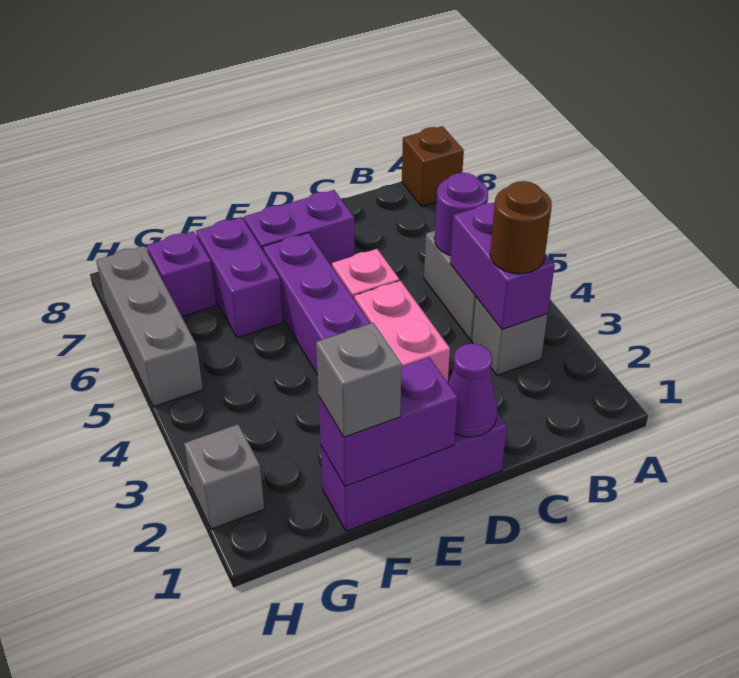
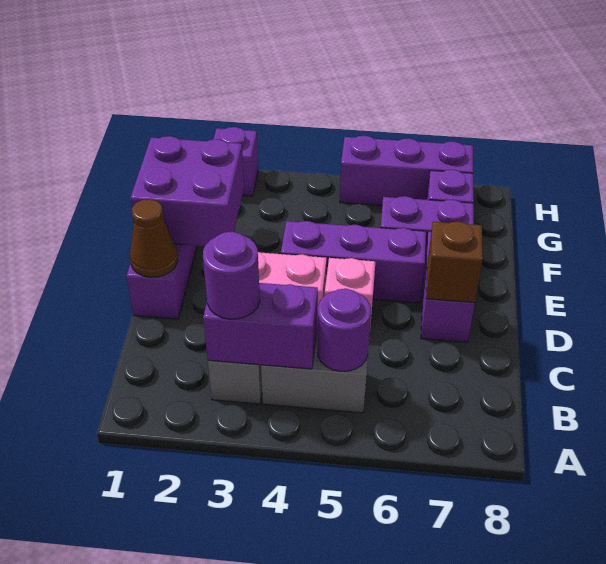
brown brick A8 level 1 -> brown brick D7 level 2
brown round brick B3 level 3 -> purple round brick B3 level 3
purple cone D1 level 2 -> brown cone D1 level 2
purple brick E1:F1 level 2 -> purple brick E1:F2 level 2
grey brick F1 level 3 -> none
grey brick H2 level 1 -> purple brick H2 level 1
grey brick H5:H7 level 1 -> purple brick H5:H7 level 1

